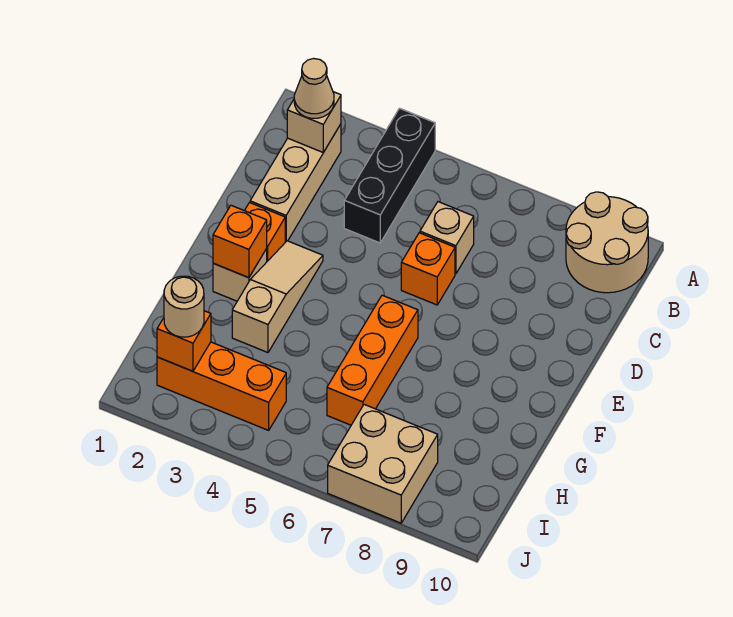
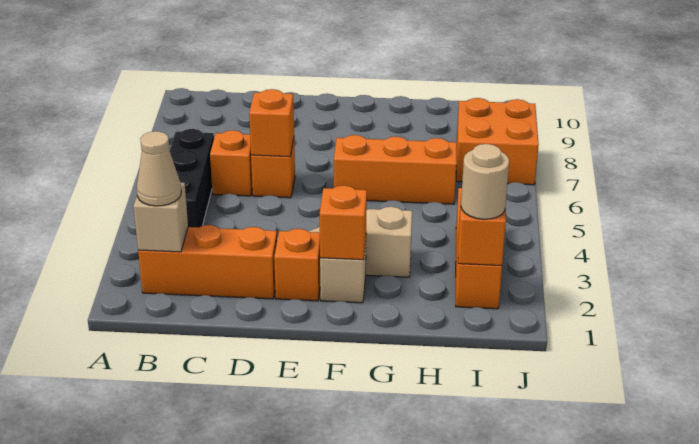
black brick A4:C4 level 1 -> black brick B4:B6 level 1
tan round brick A9:B10 level 1 -> none
tan brick B2:D2 level 1 -> orange brick B2:D2 level 1
tan brick C6 level 1 -> orange brick C6 level 1
none -> orange brick D6 level 2
tan brick I7:J8 level 1 -> orange brick I7:J8 level 1

